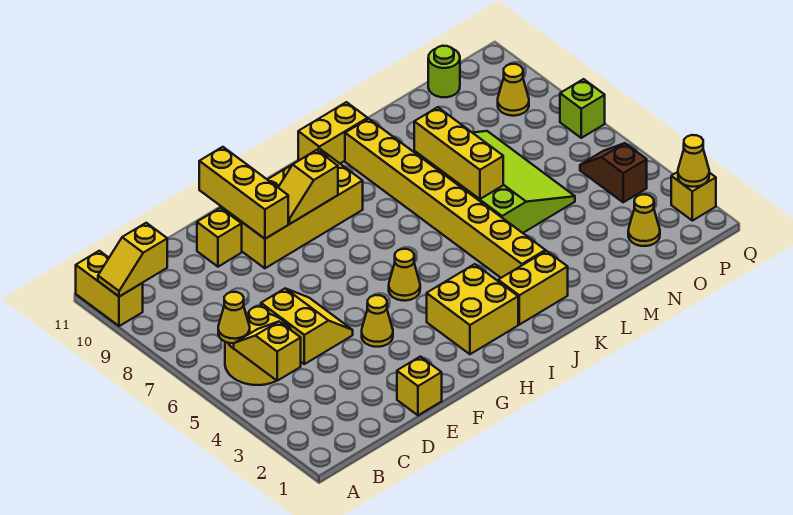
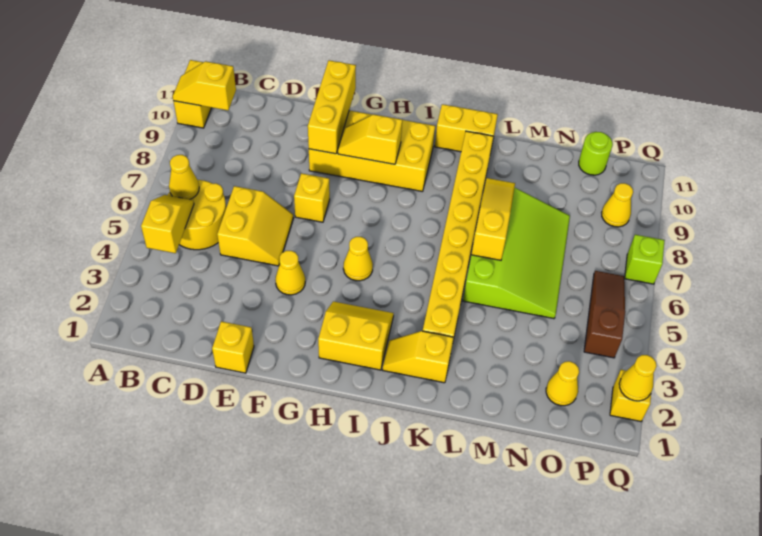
yellow brick E10 level 1 -> yellow brick F7 level 1
yellow brick H2:I3 level 1 -> yellow slope H2:I3 level 1 top 2
yellow brick J2:K2 level 1 -> yellow slope J2:K2 level 1 top K
yellow brick L6:L8 level 2 -> yellow slope L6:L8 level 2 top 6
brown slope P4:P5 level 1 top 4 -> brown slope P4:P6 level 1 top 4

